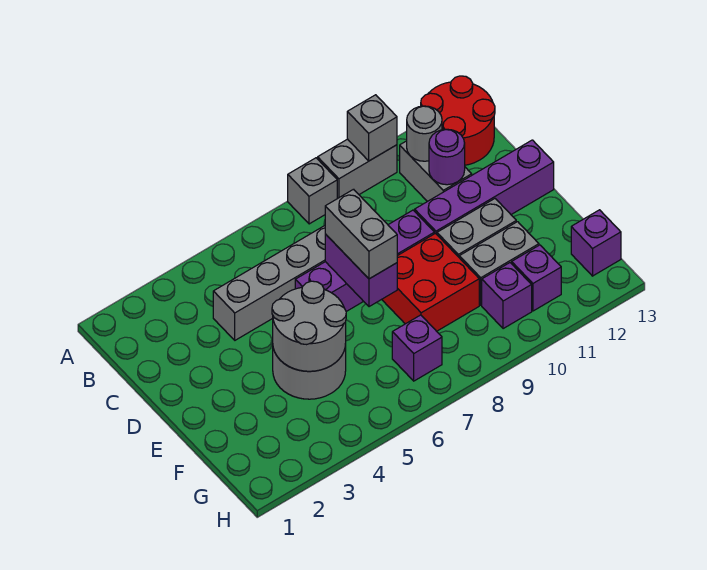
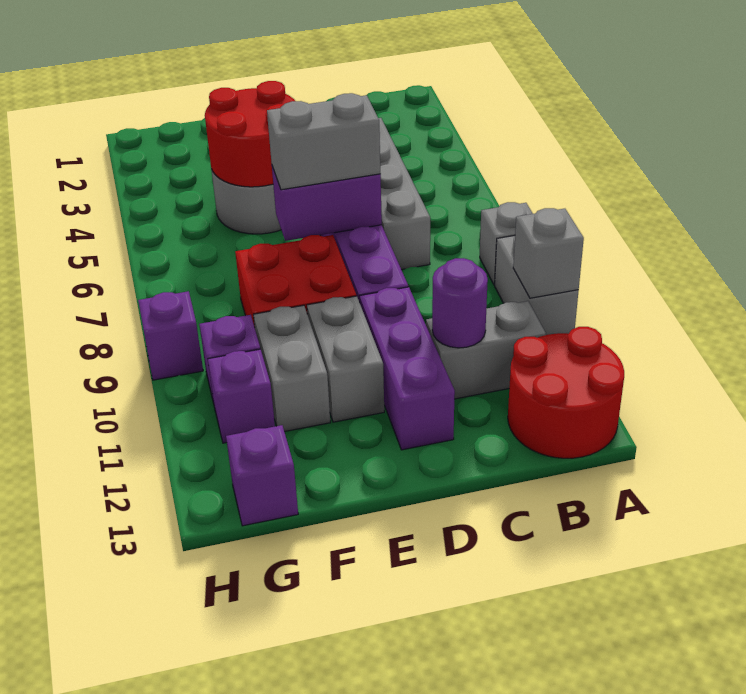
grey round brick B11 level 2 -> none
purple brick D10:D13 level 1 -> purple brick D10:D12 level 1
grey round brick E4:F5 level 2 -> red round brick E4:F5 level 2
purple brick G7 level 1 -> purple brick H9 level 1

